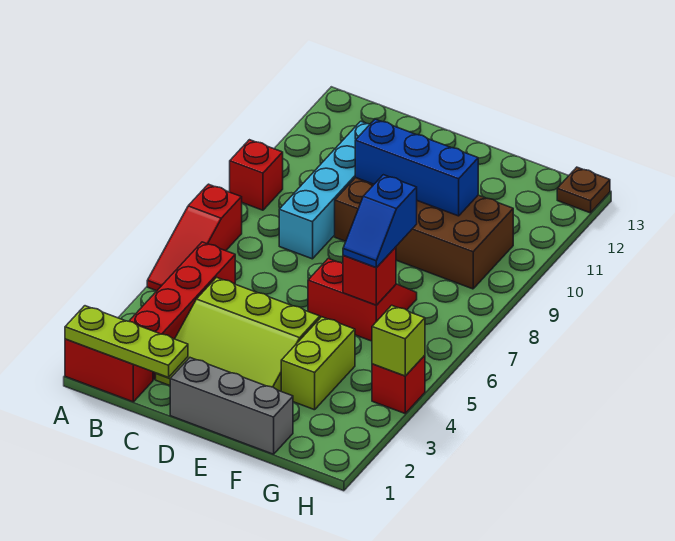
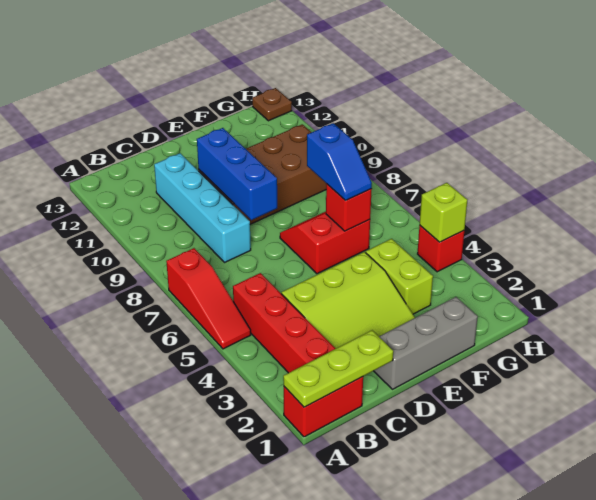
red brick A9 level 1 -> none
blue brick D10:F10 level 2 -> blue brick D8:D10 level 2

